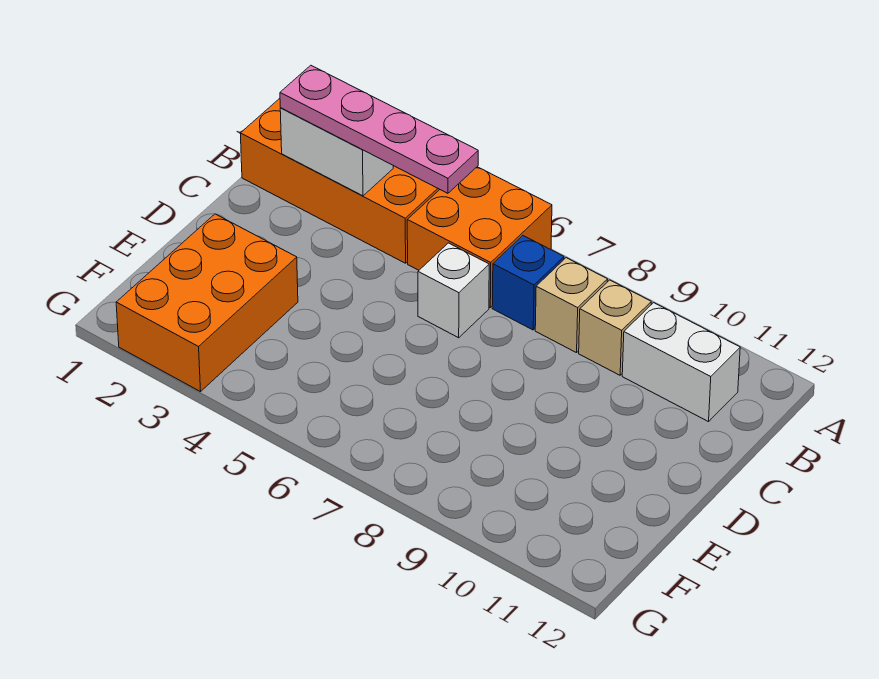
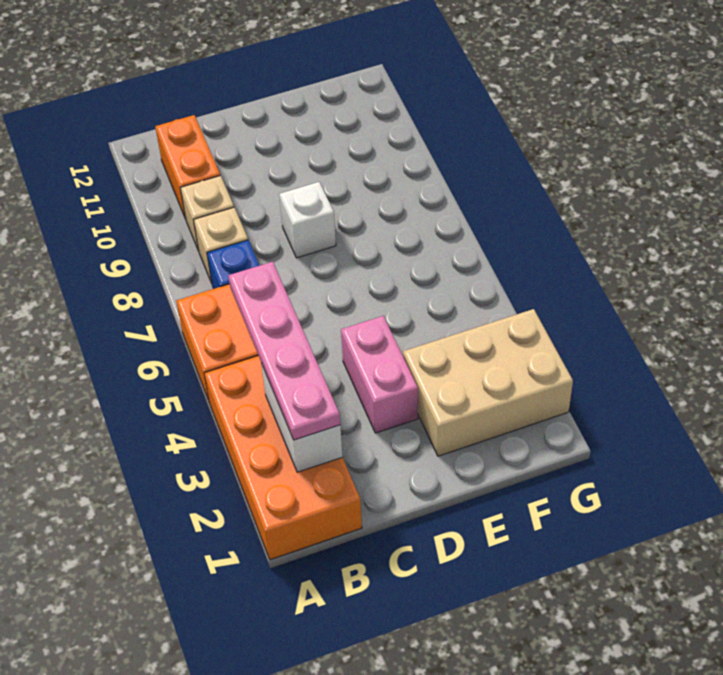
white brick B10:B11 level 1 -> orange brick B10:B11 level 1
white brick C6 level 1 -> white brick D8 level 1
none -> pink brick D3:D4 level 1
orange brick E2:G3 level 1 -> tan brick E2:G3 level 1

